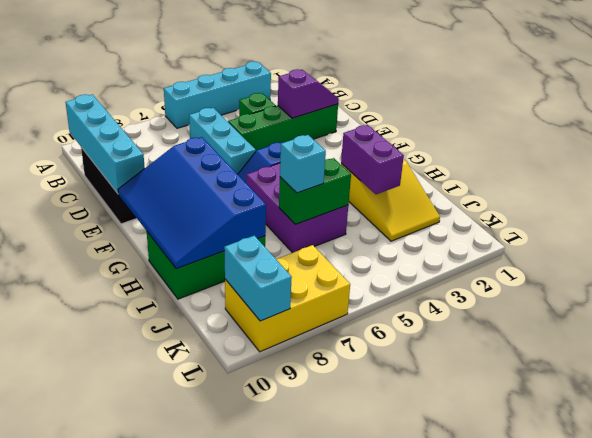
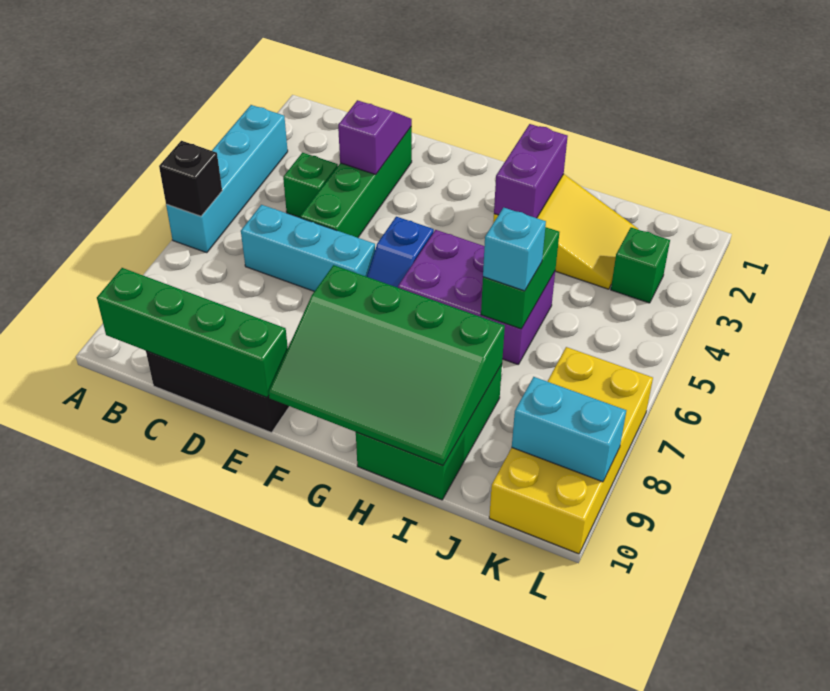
none -> black brick A6 level 2
cyan brick B10:E10 level 2 -> green brick B10:E10 level 2
blue slope F8:I10 level 2 top 8 -> green slope F8:I10 level 2 top 8
purple brick H3:I3 level 2 -> purple brick H2:H3 level 2
none -> green brick K3 level 1
yellow brick K7:L9 level 1 -> yellow brick K7:L10 level 1

